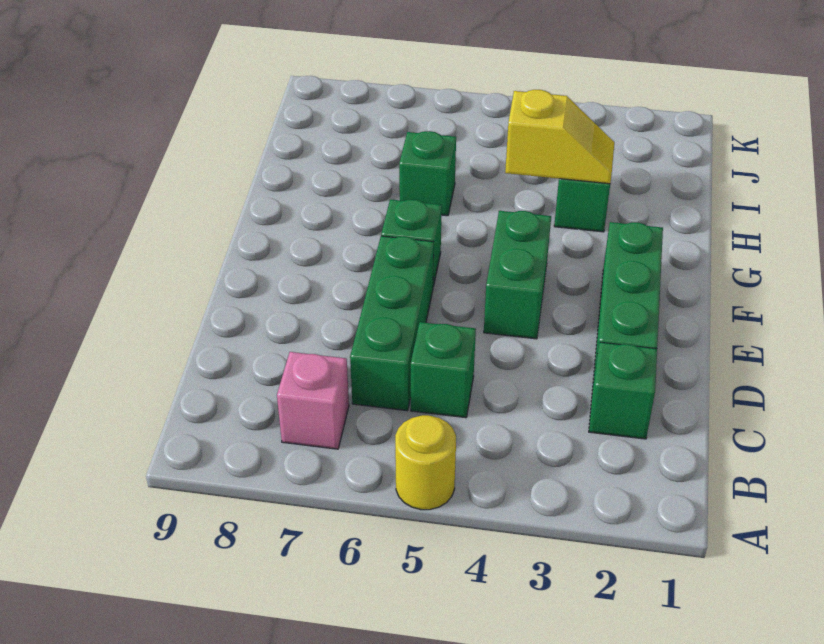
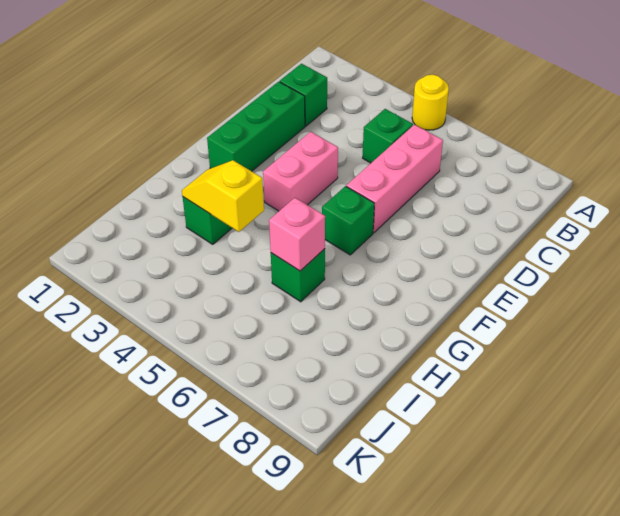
pink brick B7 level 1 -> pink brick H6 level 2
green brick C6:E6 level 1 -> pink brick C6:E6 level 1
green brick E4:F4 level 1 -> pink brick E4:F4 level 1

